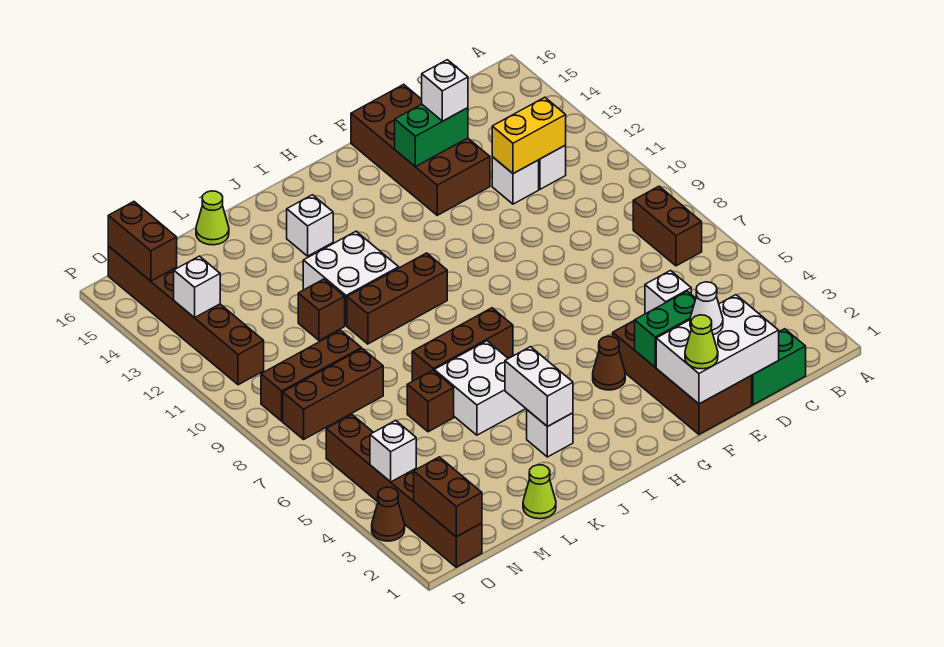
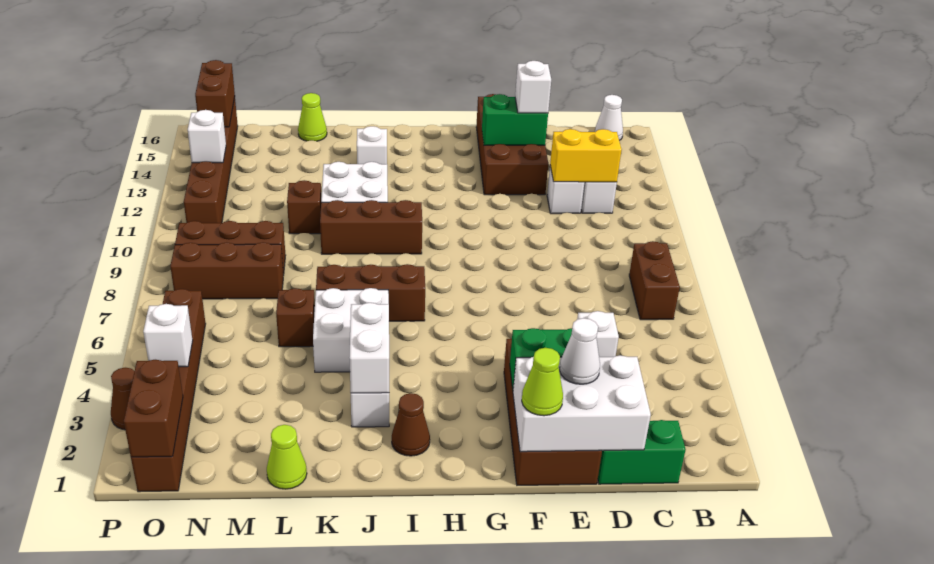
none -> white cone B16 level 1
brown cone G4 level 1 -> brown cone I2 level 1

